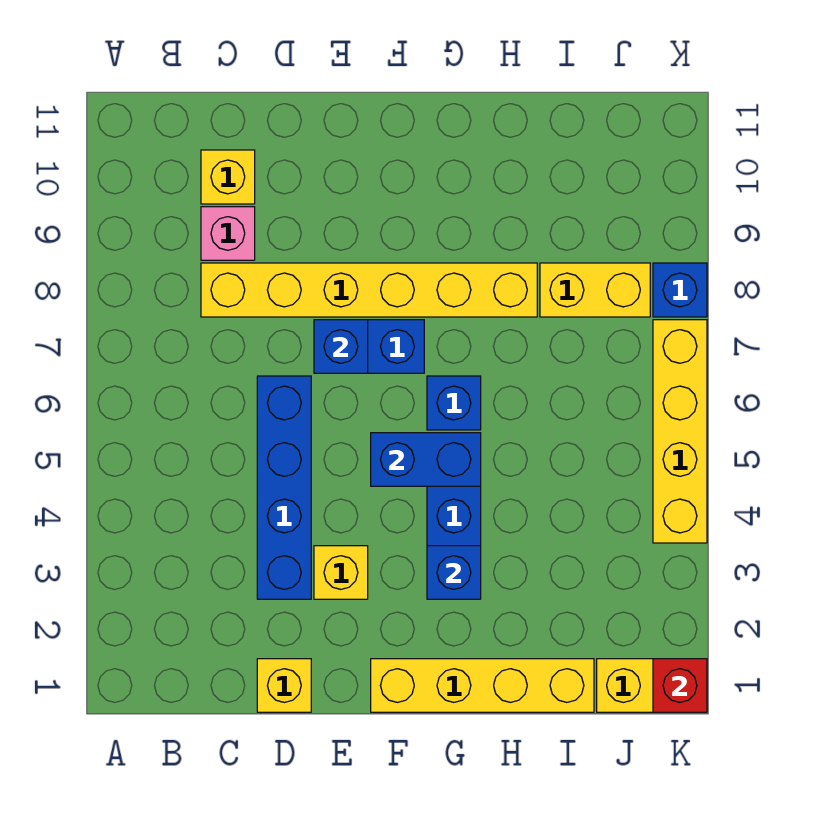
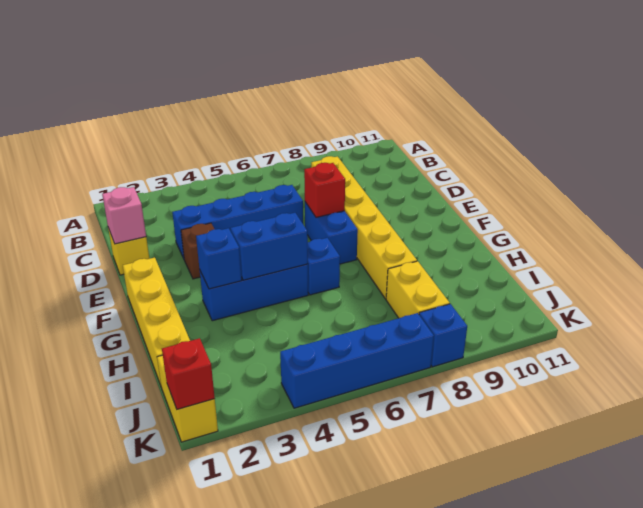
pink brick C9 level 1 -> pink brick D1 level 2
yellow brick C10 level 1 -> none
yellow brick E3 level 1 -> brown brick E3 level 1
blue brick E7 level 2 -> red brick E7 level 2
blue brick F5:G5 level 2 -> blue brick G4:G5 level 2
yellow brick K4:K7 level 1 -> blue brick K4:K7 level 1

